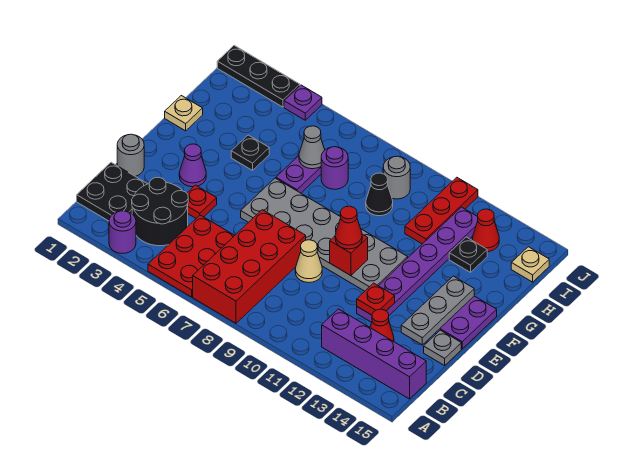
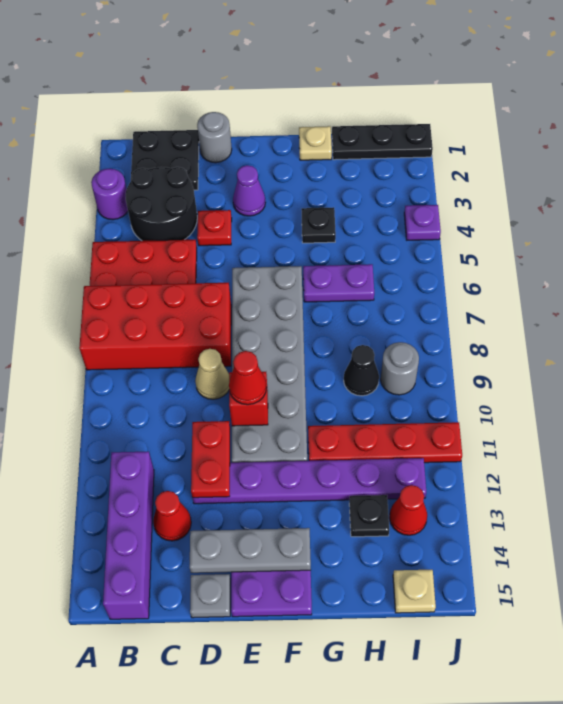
red plate D12 level 2 -> red plate D11:D12 level 2
grey cone H6 level 2 -> none
purple round brick H7 level 1 -> none
red plate H11:J11 level 1 -> red plate G11:J11 level 1
black plate J1:J3 level 1 -> black plate H1:J1 level 1

